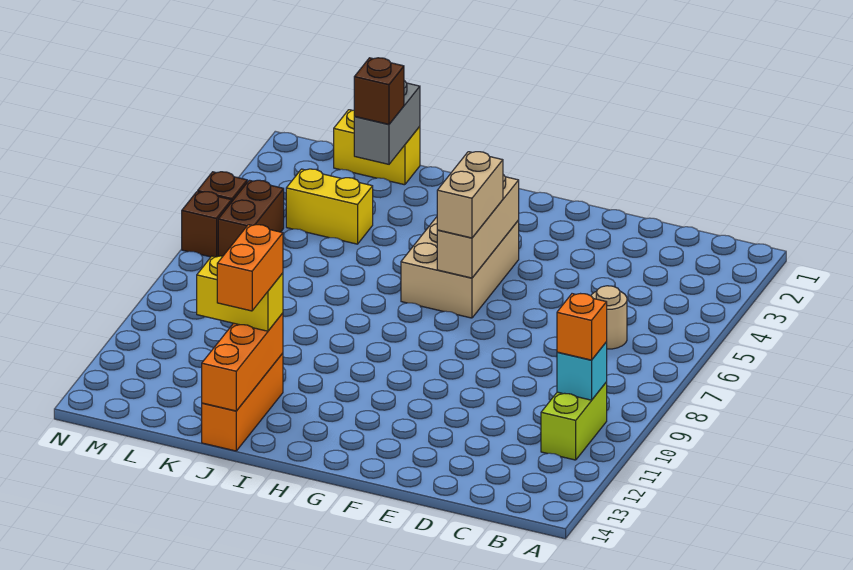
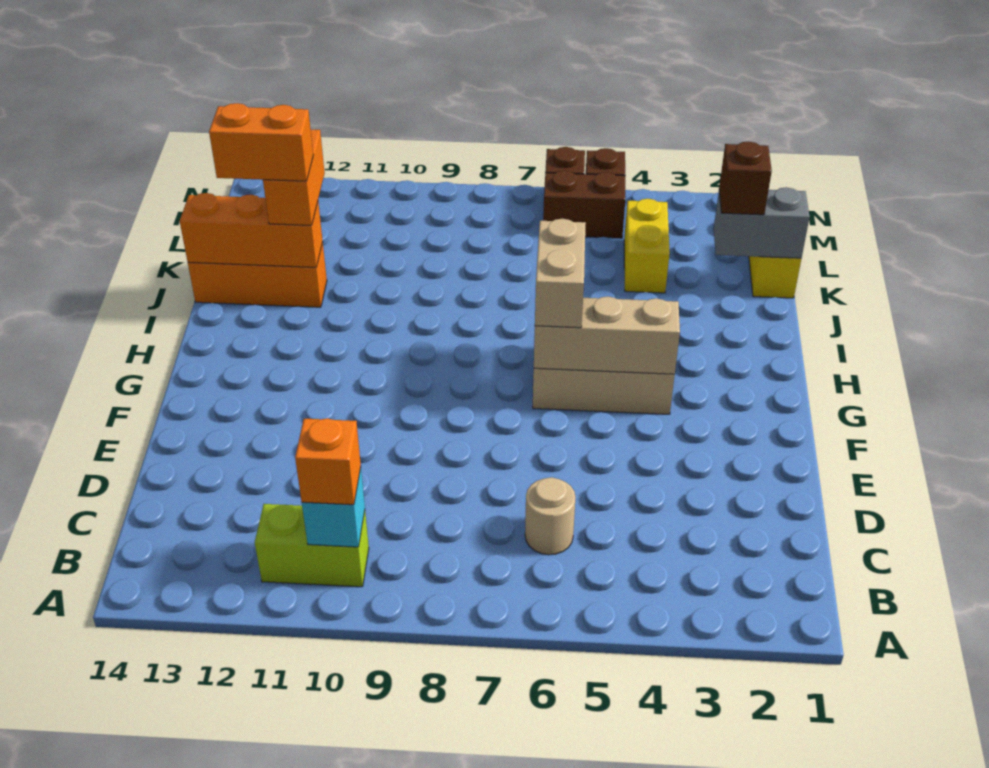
tan brick G5:G6 level 3 -> tan brick G6:H6 level 3
yellow brick J12:K12 level 3 -> orange brick J12:K12 level 3

